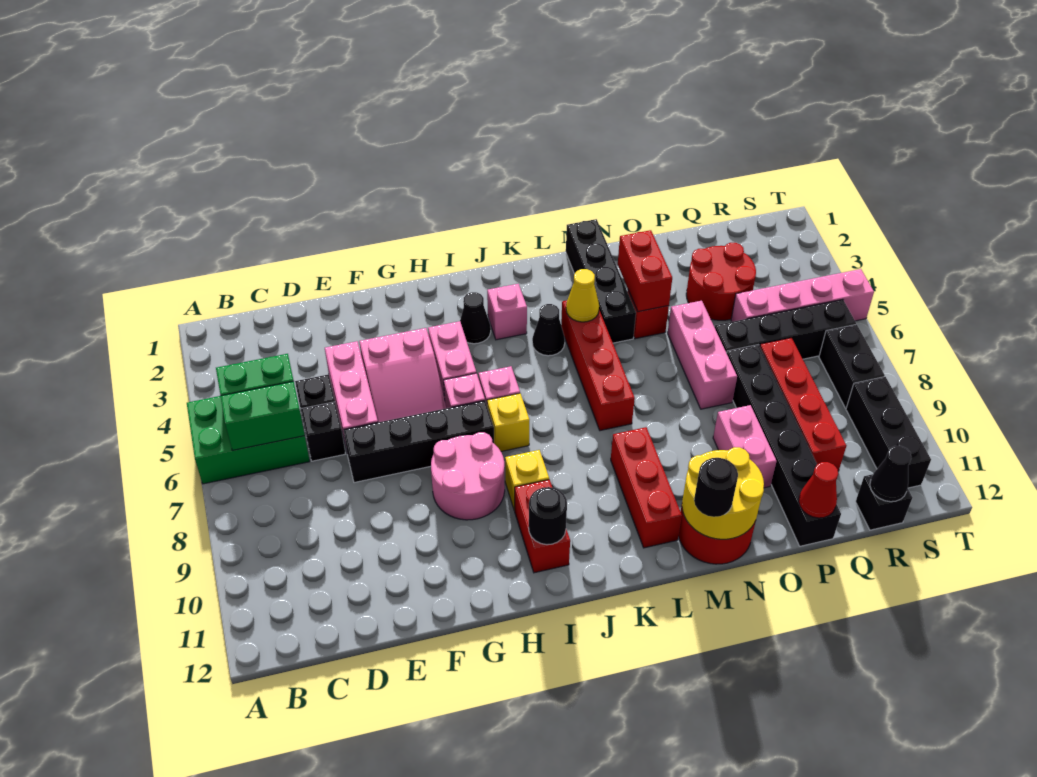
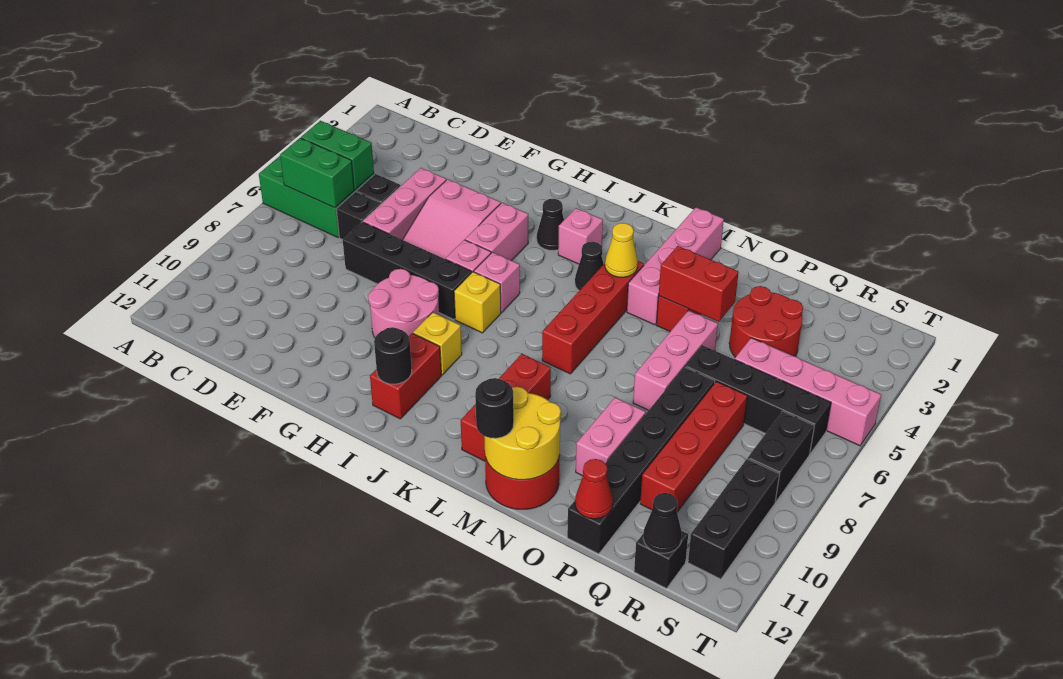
black brick M1:M4 level 1 -> pink brick M1:M4 level 1
red brick N3:N4 level 2 -> red brick N4:O4 level 2

